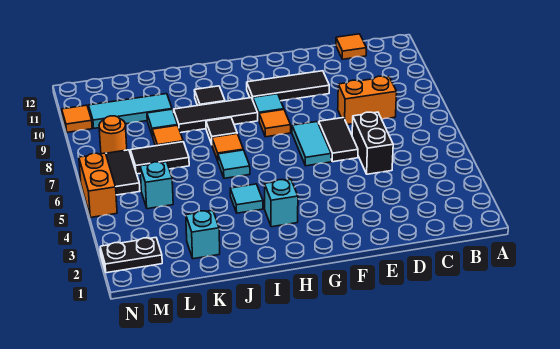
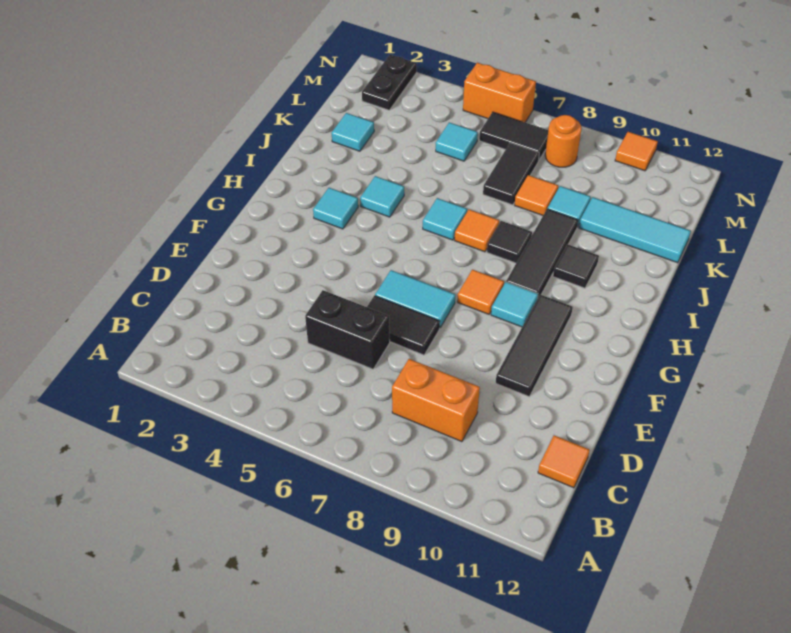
orange brick C8:D8 level 1 -> orange brick C8:C9 level 1
cyan brick H3 level 1 -> cyan tile H3 level 1
cyan brick K2 level 1 -> cyan tile K2 level 1
cyan tile K10:M10 level 1 -> cyan tile K10:K12 level 1
cyan brick L5 level 1 -> cyan tile L5 level 1

